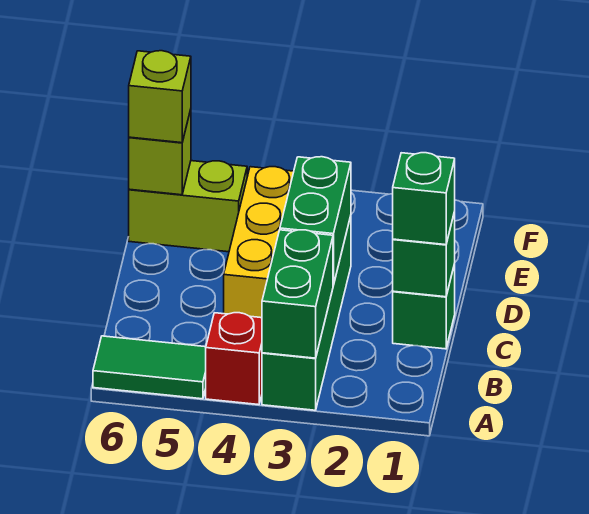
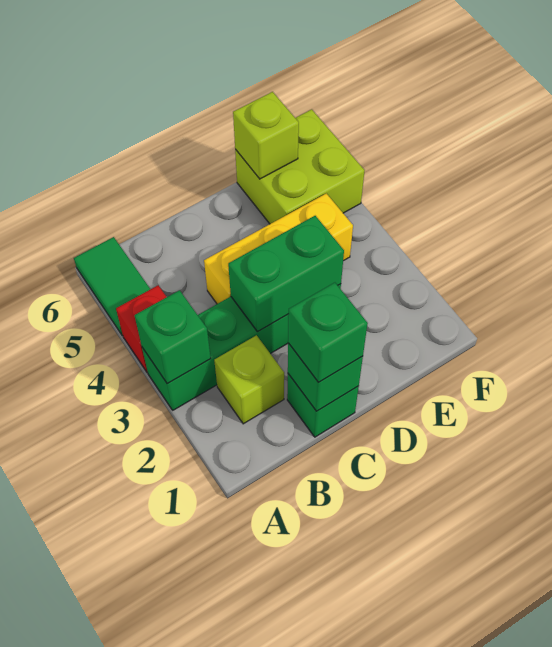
green brick A3:B3 level 2 -> green brick A3 level 2
lime brick E5:E6 level 1 -> lime brick E5:F6 level 1
lime brick E6 level 3 -> lime brick B2 level 1

